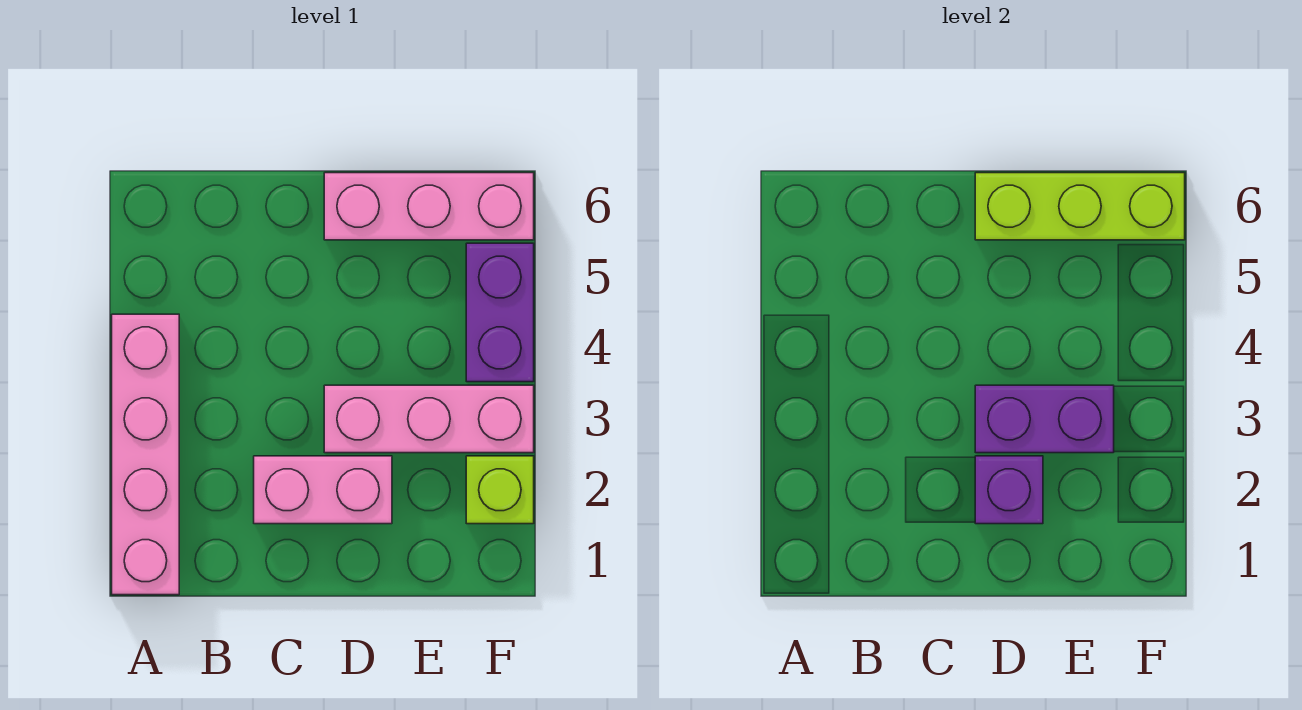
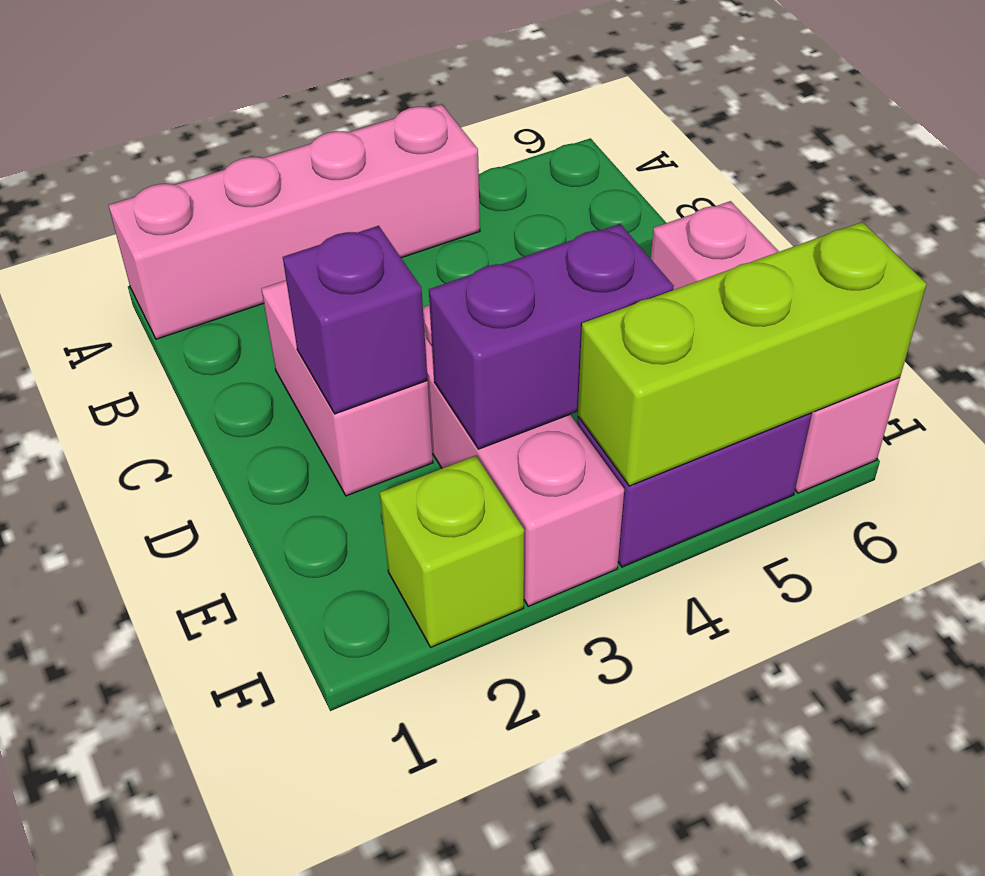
purple brick D3:E3 level 2 -> purple brick E3:E4 level 2
lime brick D6:F6 level 2 -> lime brick F4:F6 level 2

